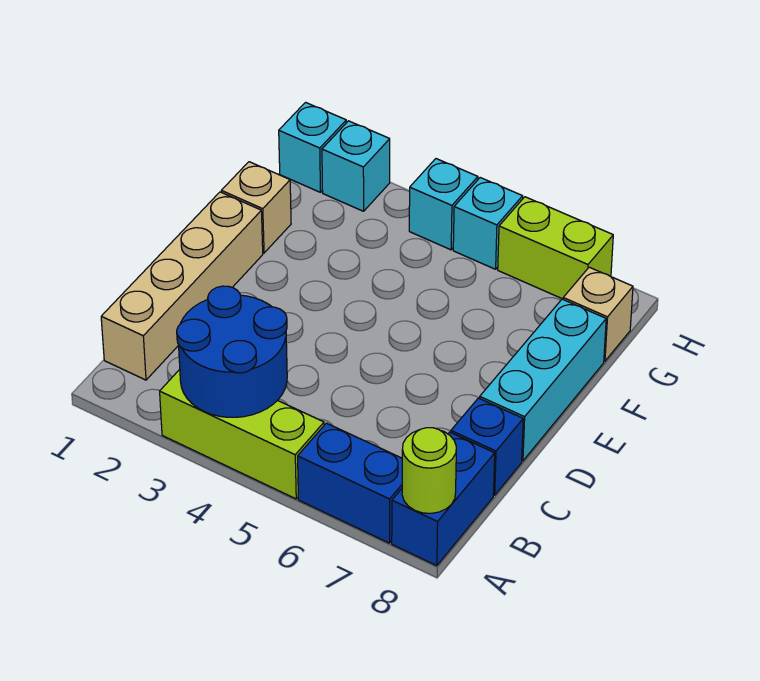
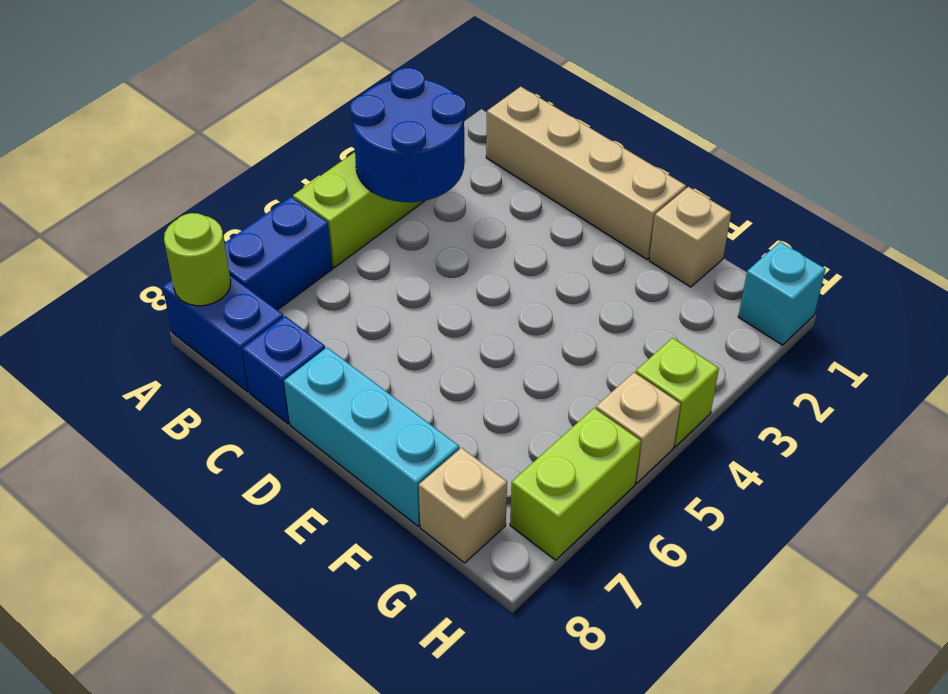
cyan brick H2 level 1 -> none
cyan brick H4 level 1 -> lime brick H4 level 1
cyan brick H5 level 1 -> tan brick H5 level 1

